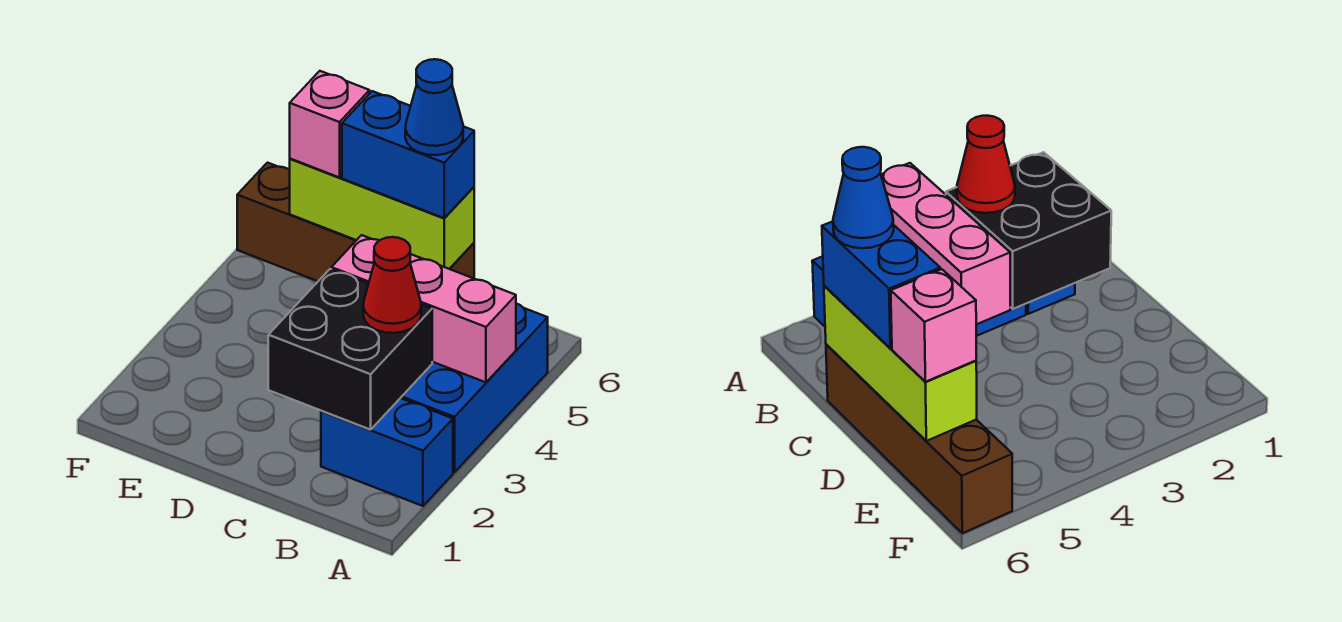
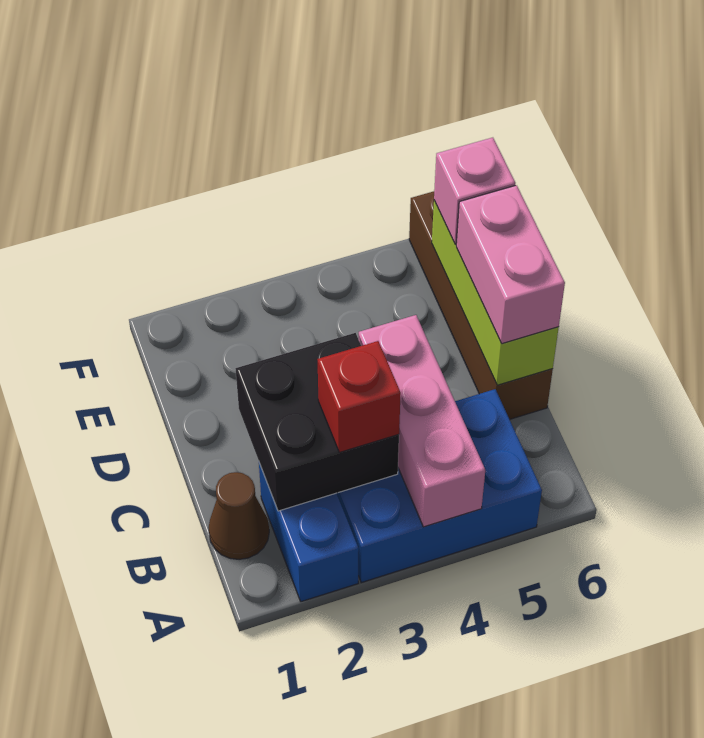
none -> brown cone B1 level 1
red cone B3 level 3 -> red brick B3 level 3
blue brick C6:D6 level 3 -> pink brick C6:D6 level 3
blue cone C6 level 4 -> none

